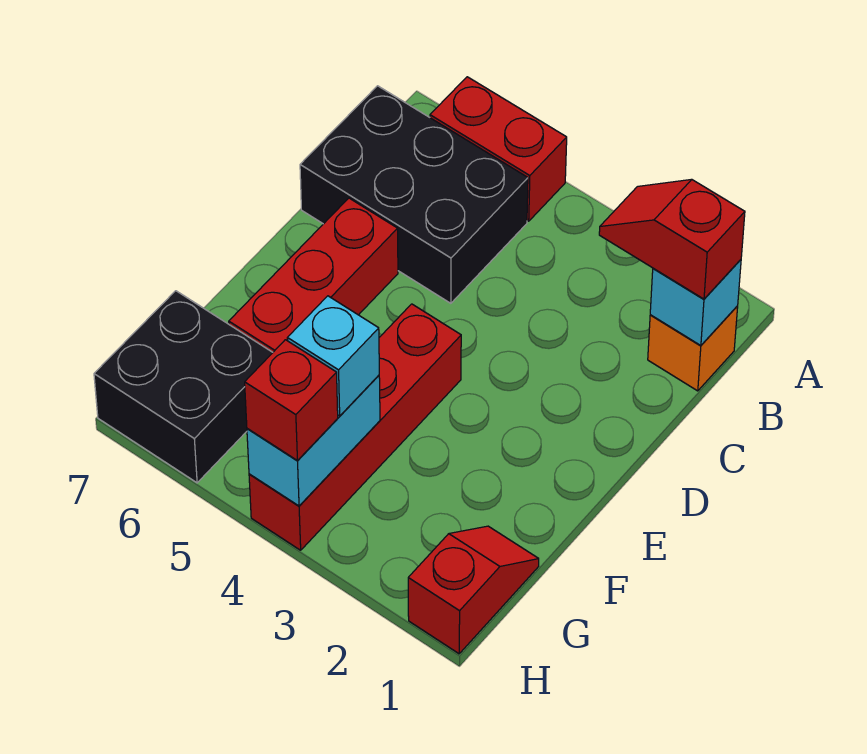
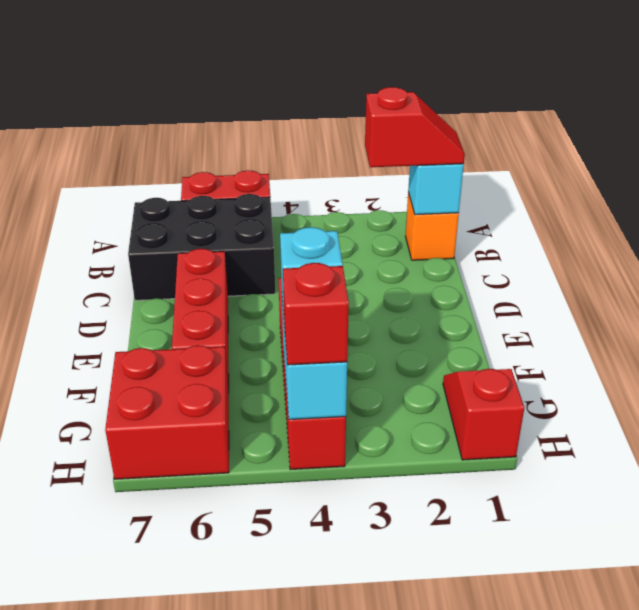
red slope B1:B2 level 3 top 1 -> red slope B1:B2 level 3 top 2
black brick G6:H7 level 1 -> red brick G6:H7 level 1

